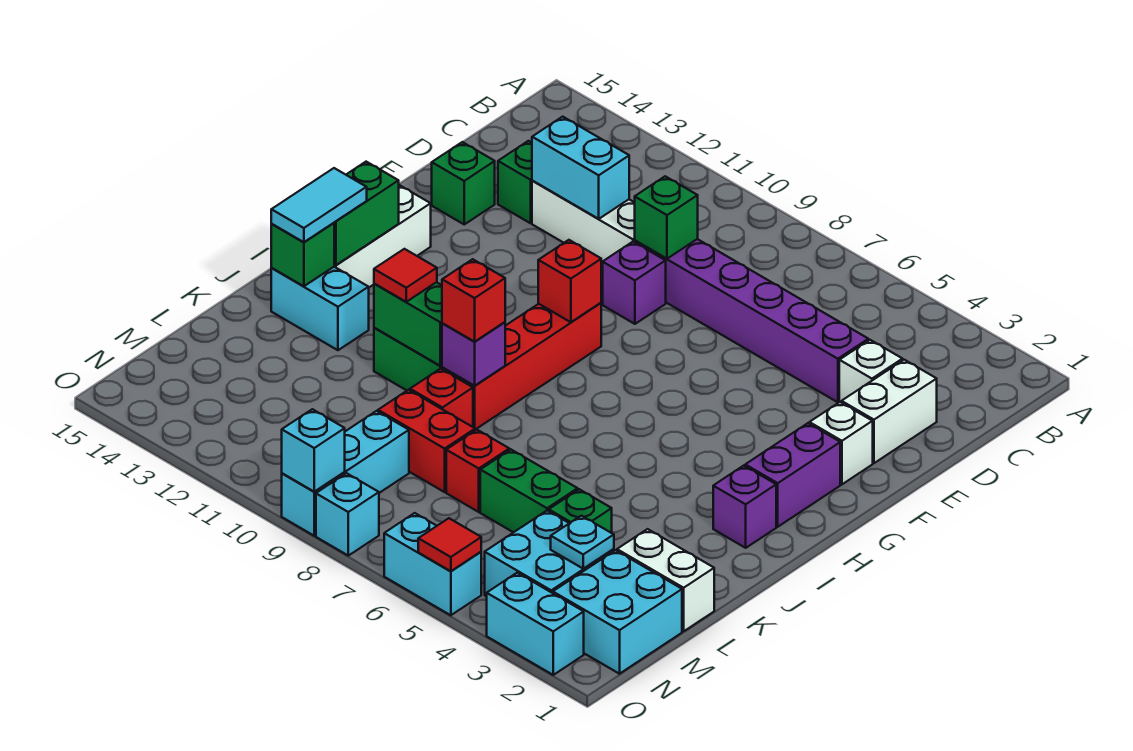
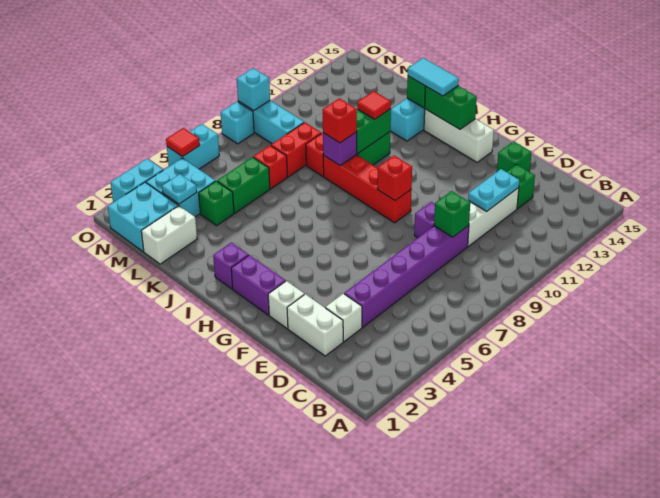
cyan brick D11:D12 level 2 -> cyan plate D11:D12 level 2

